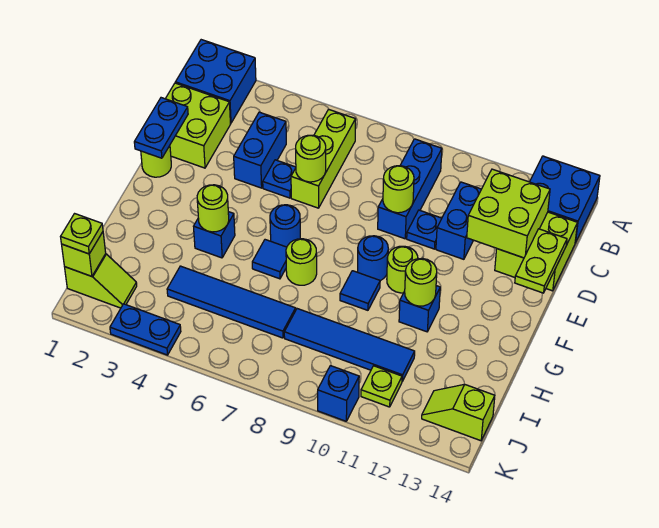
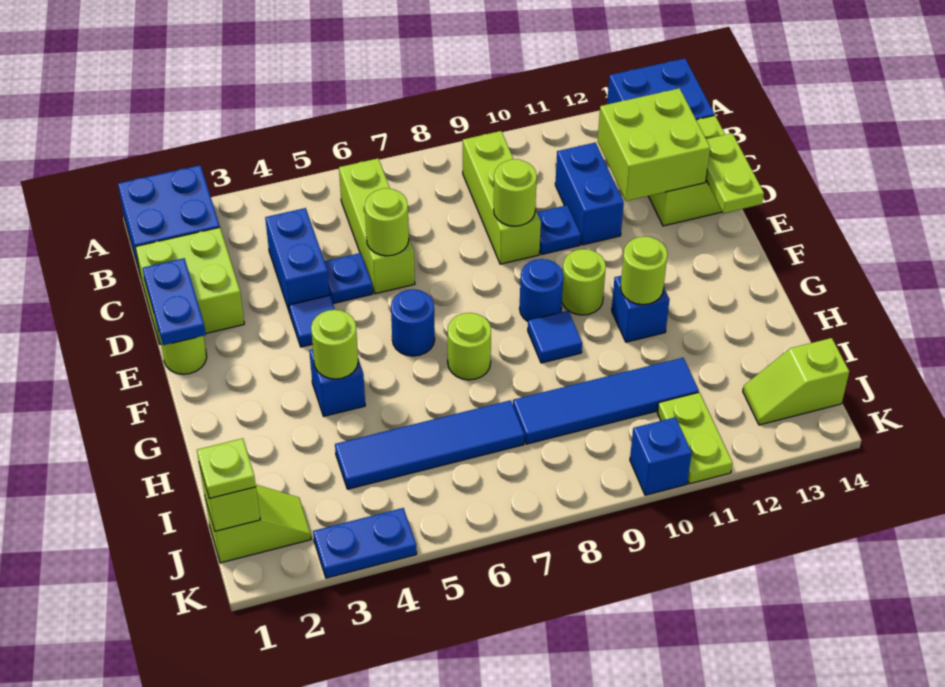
blue brick B9:D9 level 1 -> lime brick B9:D9 level 1
blue tile G6 level 1 -> blue tile E4 level 1
lime plate J11 level 1 -> lime plate J11:K11 level 1

